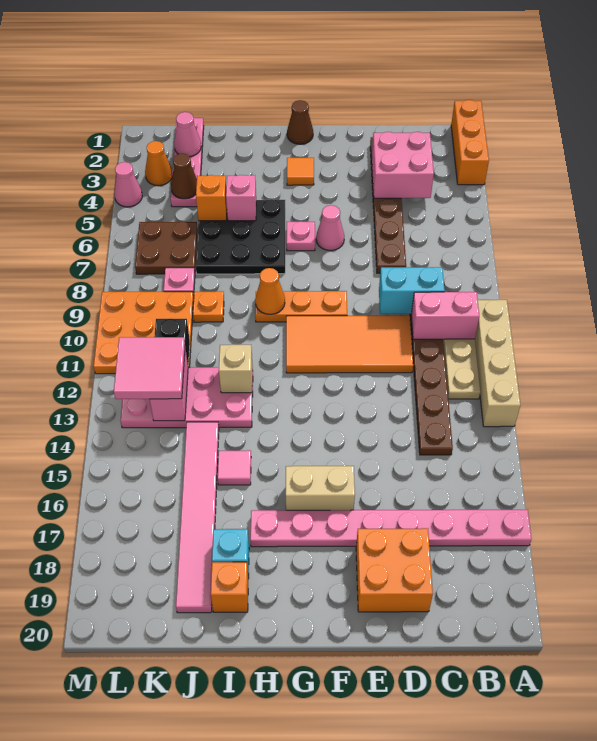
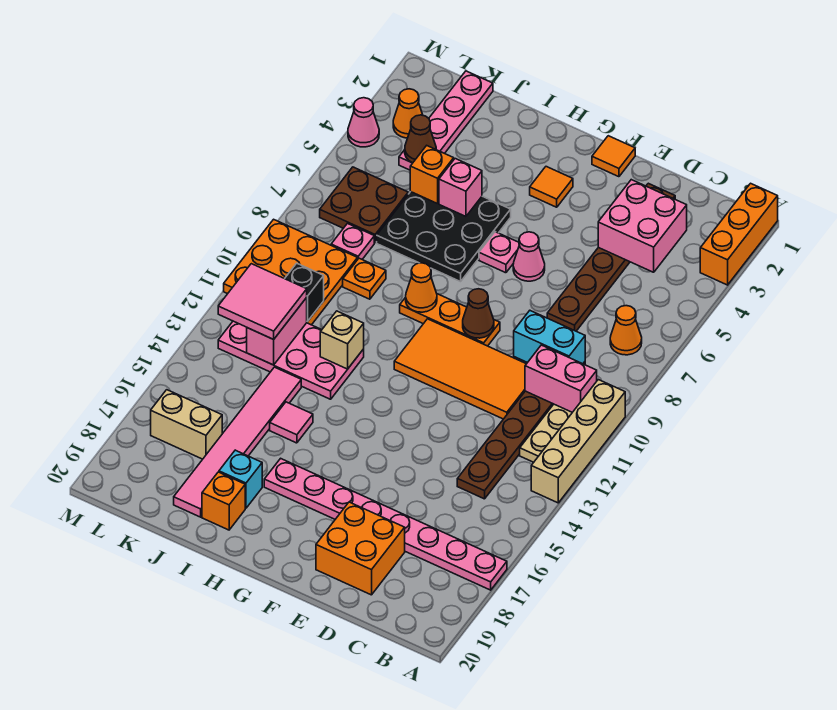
none -> orange cone B7 level 1
none -> orange tile F1 level 1
tan brick F16:G16 level 1 -> tan brick K17:L17 level 1
brown cone G1 level 1 -> brown cone F9 level 2
pink cone K2 level 2 -> none

